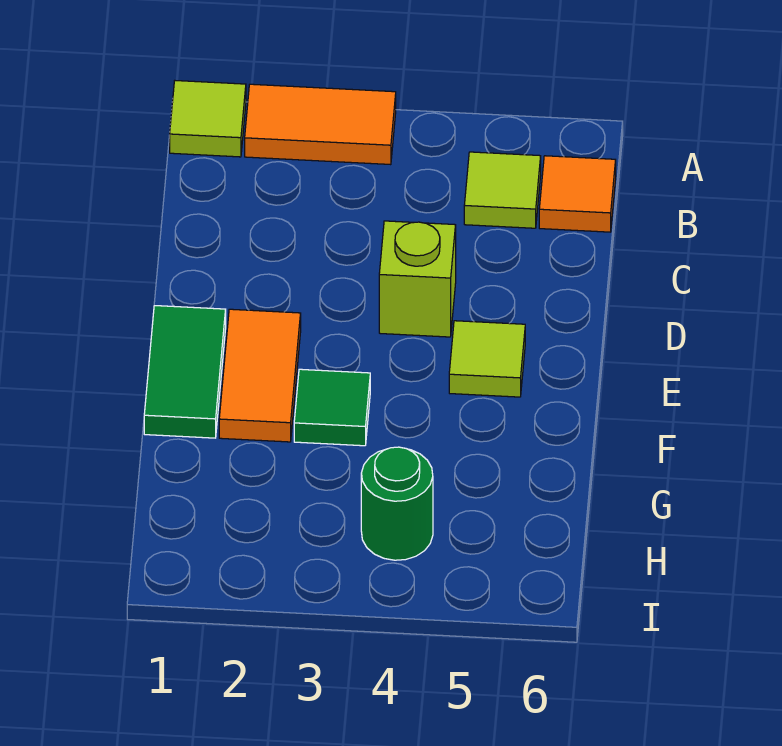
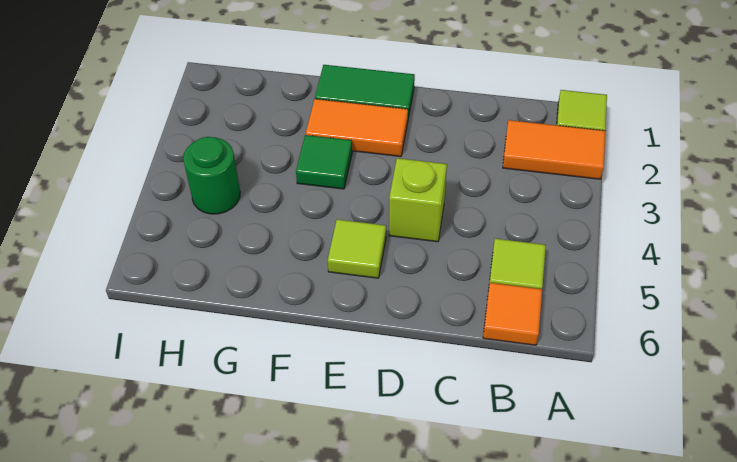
orange tile A2:A3 level 1 -> orange tile A2:B2 level 1

